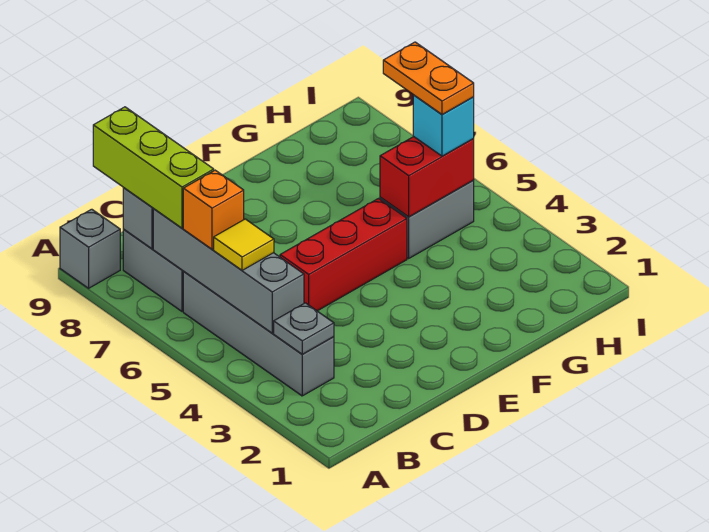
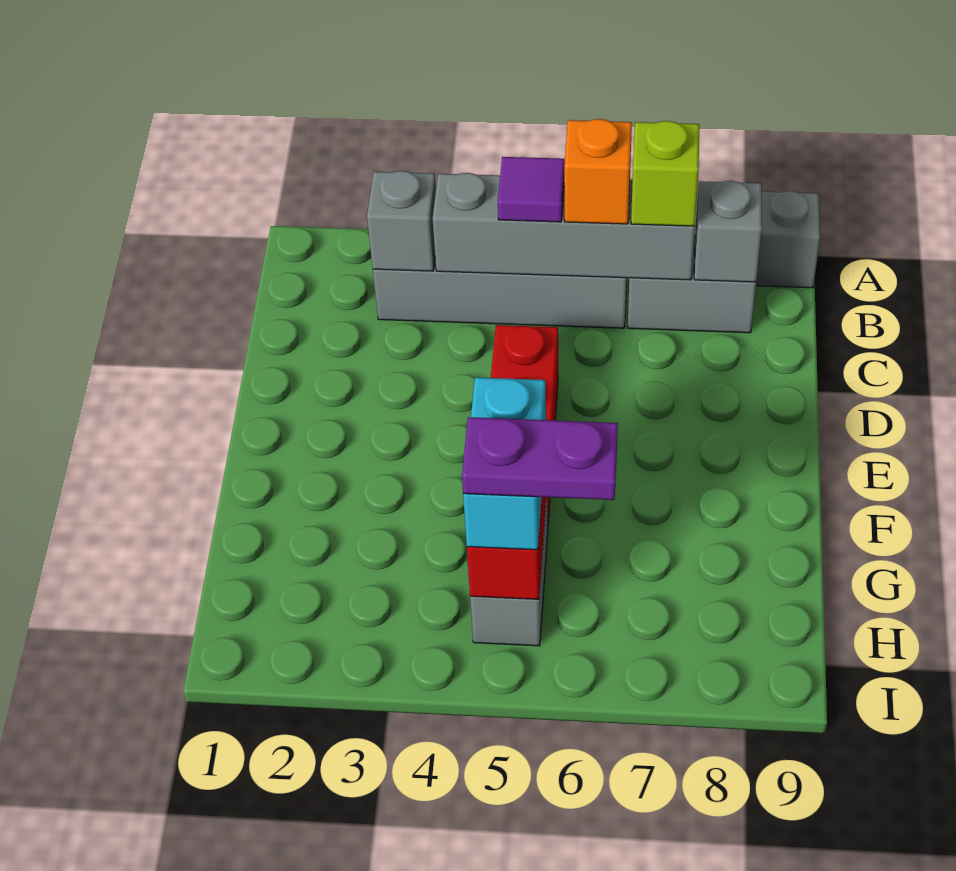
grey plate B3 level 2 -> grey brick B3 level 2
yellow tile B5 level 3 -> purple tile B5 level 3
lime brick B7:B9 level 3 -> lime brick B7 level 3
cyan brick H5 level 3 -> cyan brick G5:H5 level 3
orange plate H5:H6 level 4 -> purple plate H5:H6 level 4

